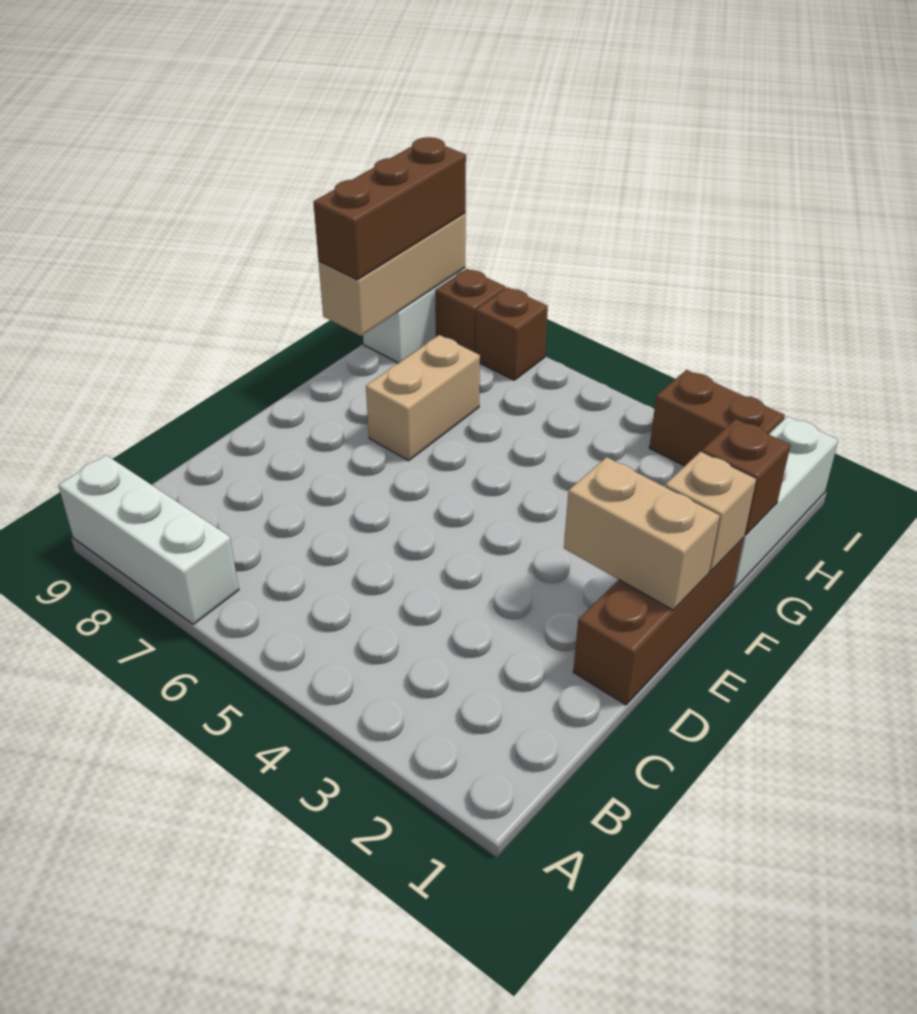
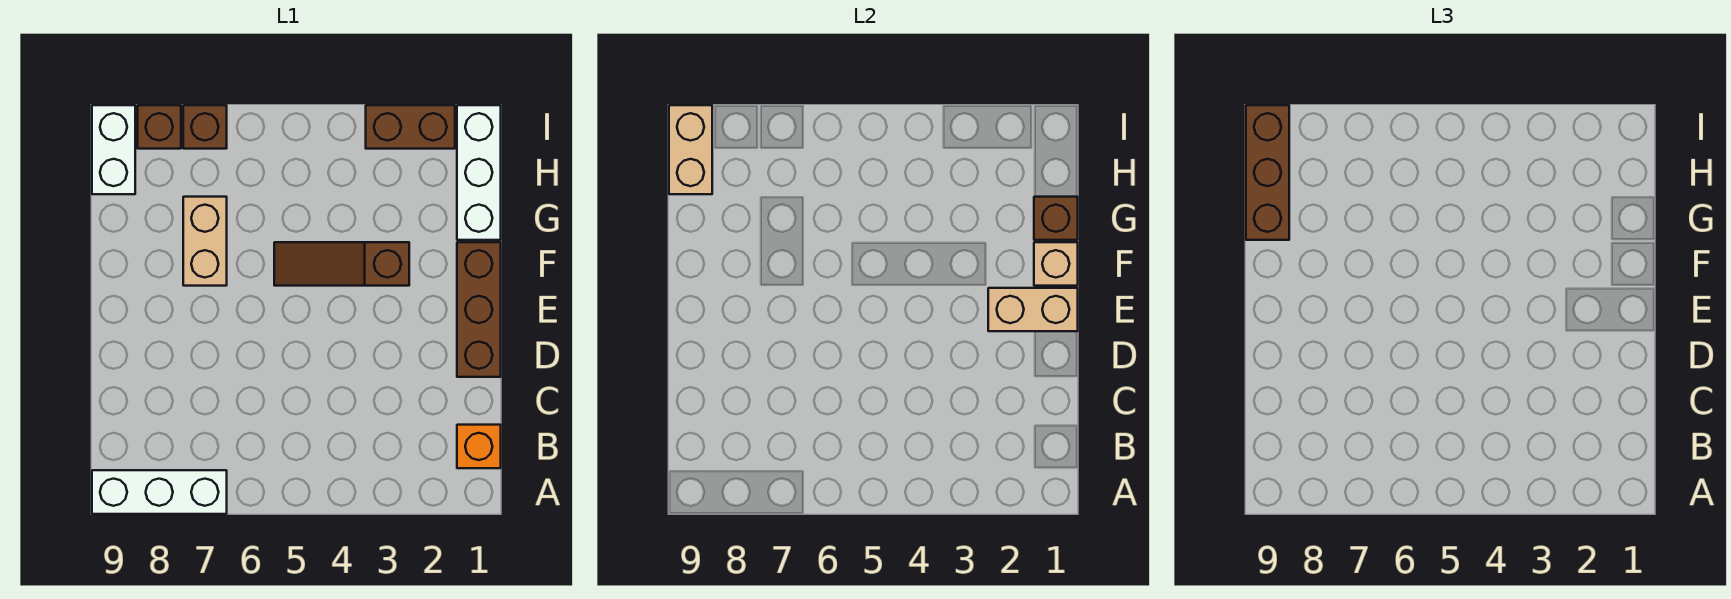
none -> orange brick B1 level 1
none -> brown slope F3:F5 level 1 top 3
tan brick G9:I9 level 2 -> tan brick H9:I9 level 2

